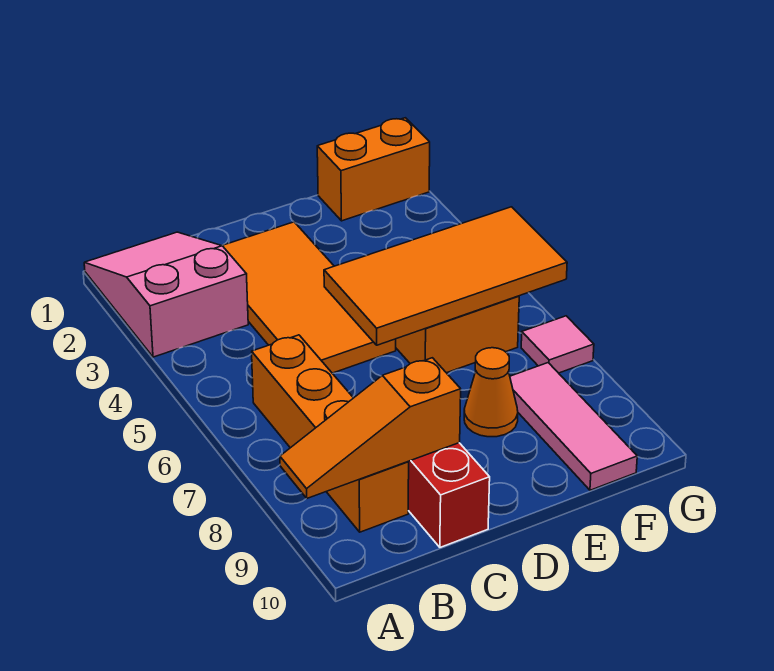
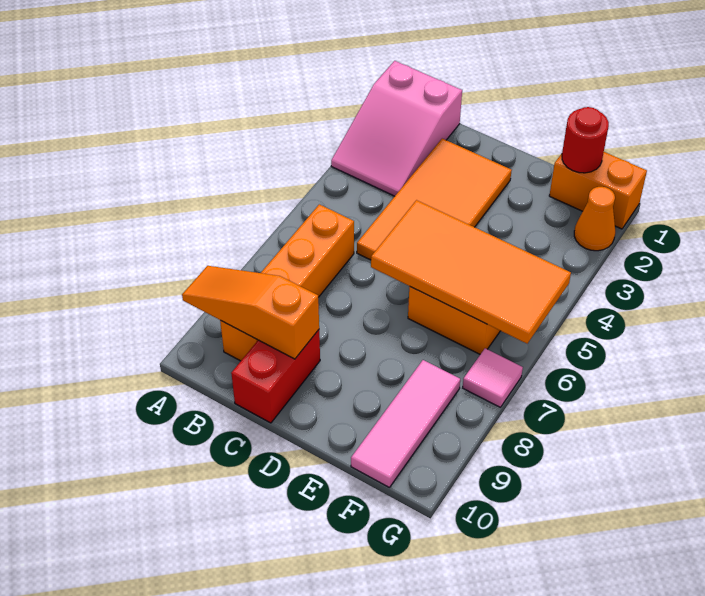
pink slope A1:B3 level 1 top 3 -> pink slope A1:B3 level 1 top 1
orange cone E8 level 1 -> orange cone G2 level 1
none -> red round brick F1 level 2

